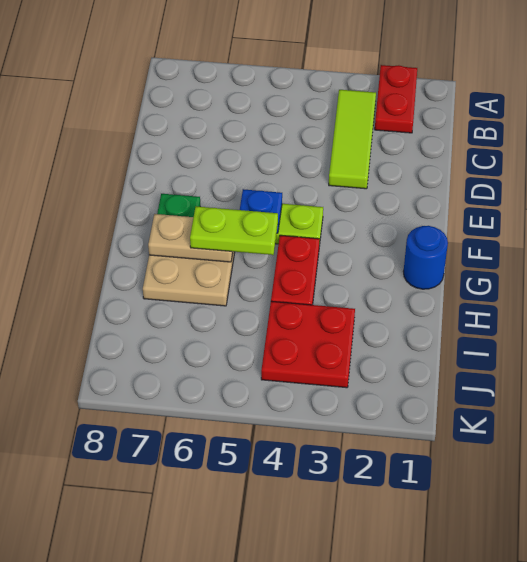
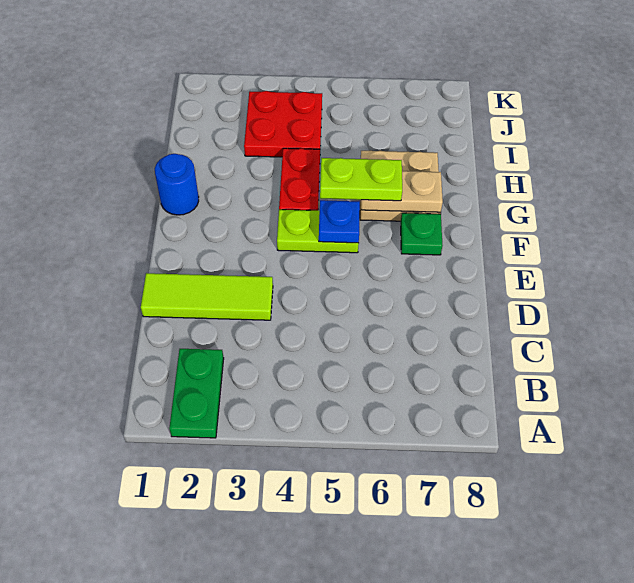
red plate A2:B2 level 1 -> green plate A2:B2 level 1
lime tile B3:D3 level 1 -> lime tile D1:D3 level 1

